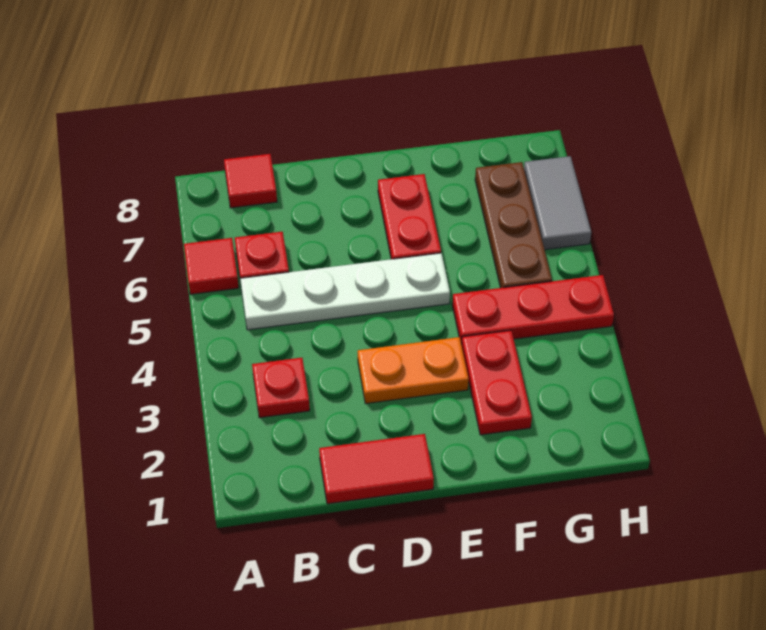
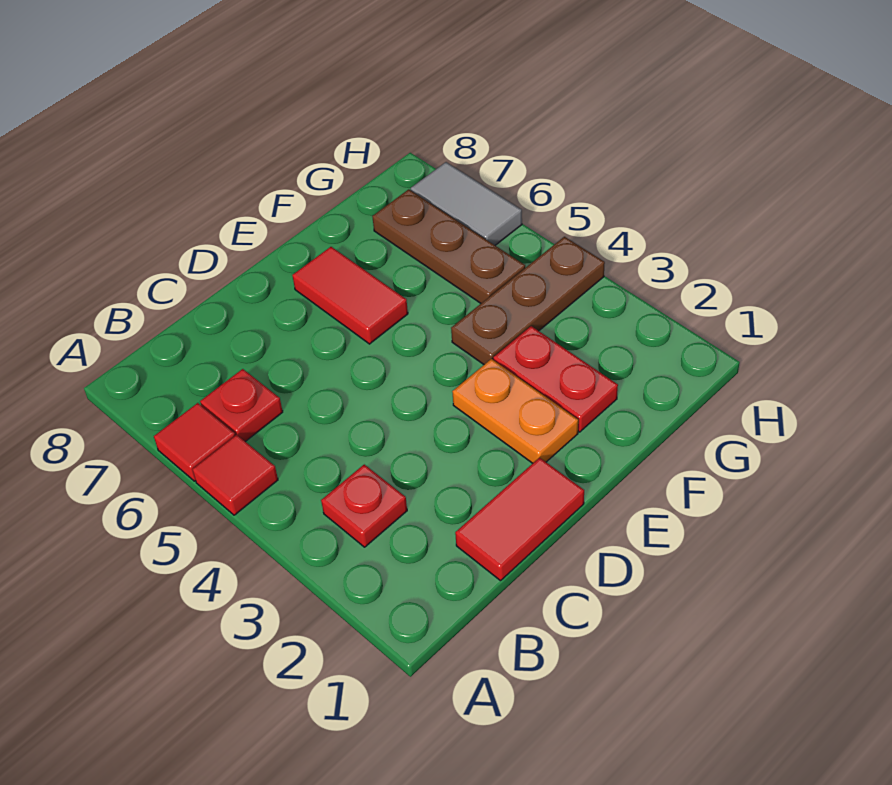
white plate B5:E5 level 1 -> none
red tile B8 level 1 -> red tile A5 level 1
orange plate D3:E3 level 1 -> orange plate E2:E3 level 1
red plate E6:E7 level 1 -> red tile E6:E7 level 1
red plate F4:H4 level 1 -> brown plate F4:H4 level 1

